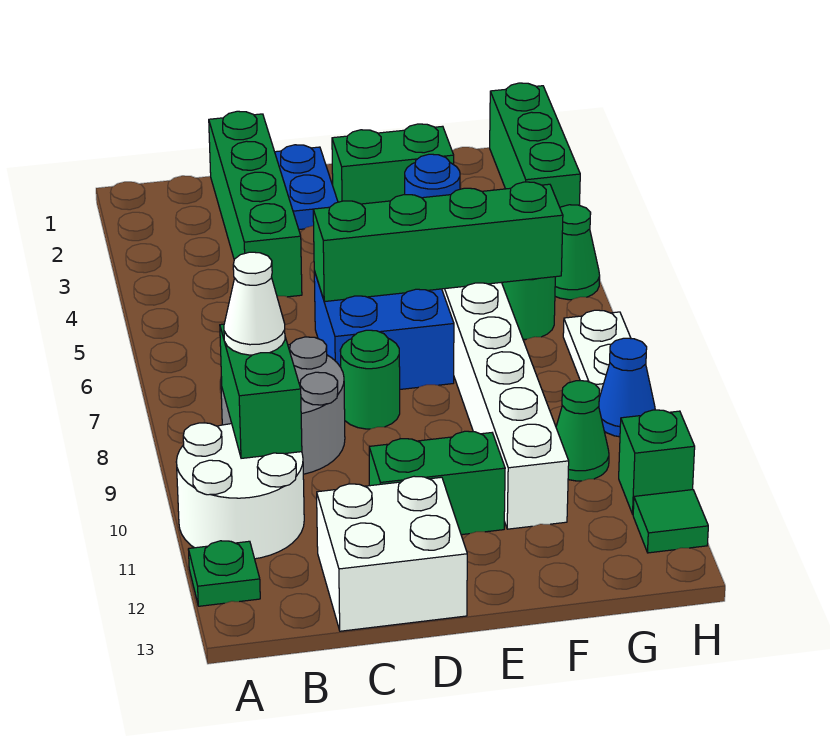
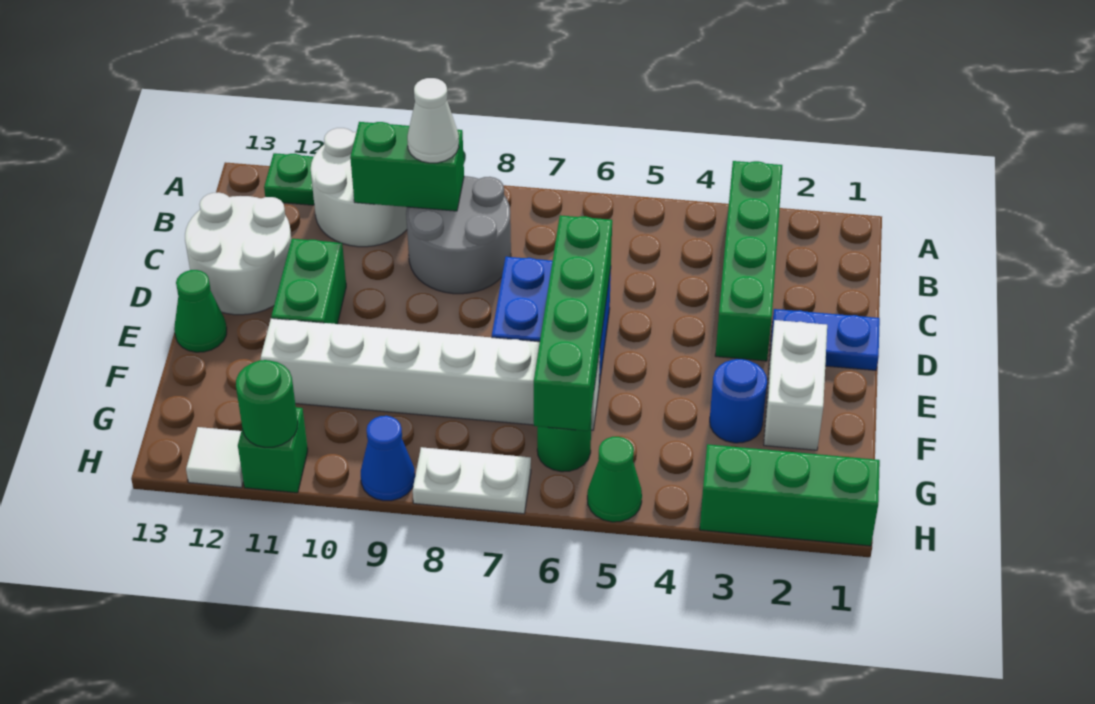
green brick C1:C4 level 1 -> green brick A3:D3 level 1
white brick C12:D13 level 1 -> white round brick C12:D13 level 1
green round brick D8 level 1 -> green round brick H11 level 2
green brick E2:F2 level 1 -> white brick E2:F2 level 1
green cone G10 level 1 -> green cone E13 level 1
green tile H12 level 1 -> white tile H12 level 1

